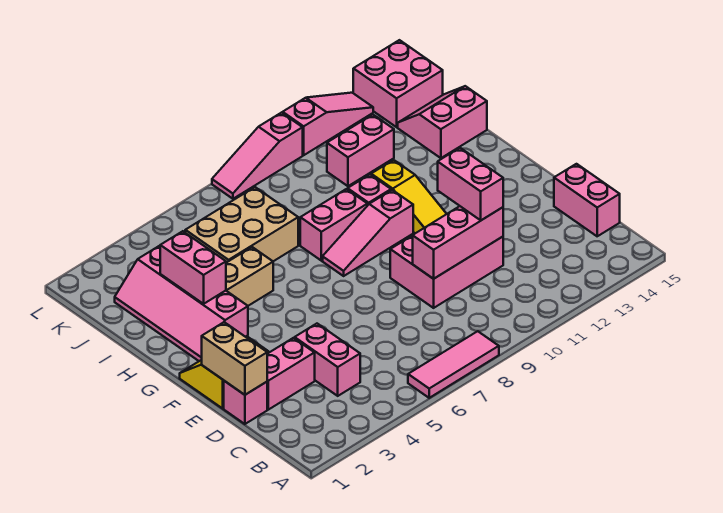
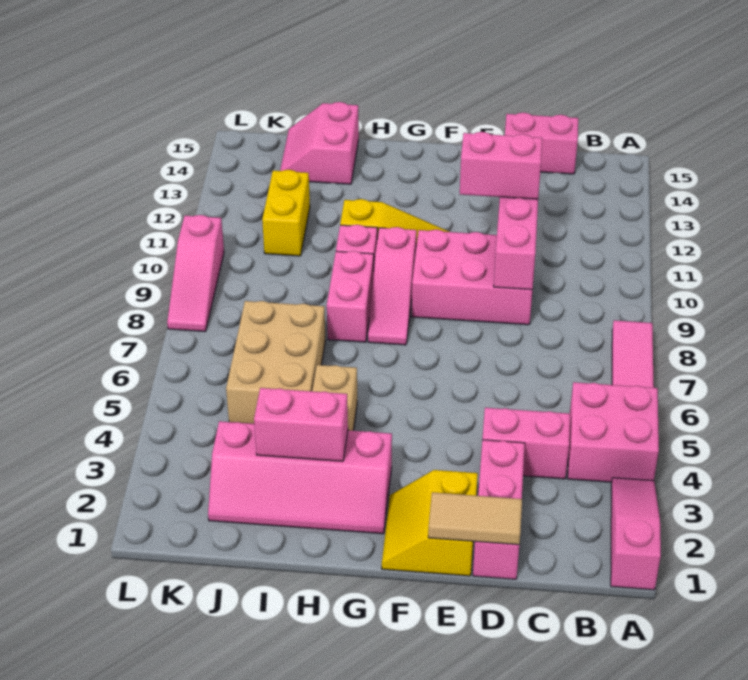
tan brick D1:E1 level 2 -> tan tile D1:E1 level 2
pink brick D9:E11 level 1 -> pink brick D9:F10 level 1
pink brick J11:J12 level 1 -> yellow brick J11:J12 level 1
pink brick K14:L15 level 1 -> pink brick A4:B5 level 1
pink slope L11:L13 level 1 top 11 -> pink slope A1:A3 level 1 top 1

